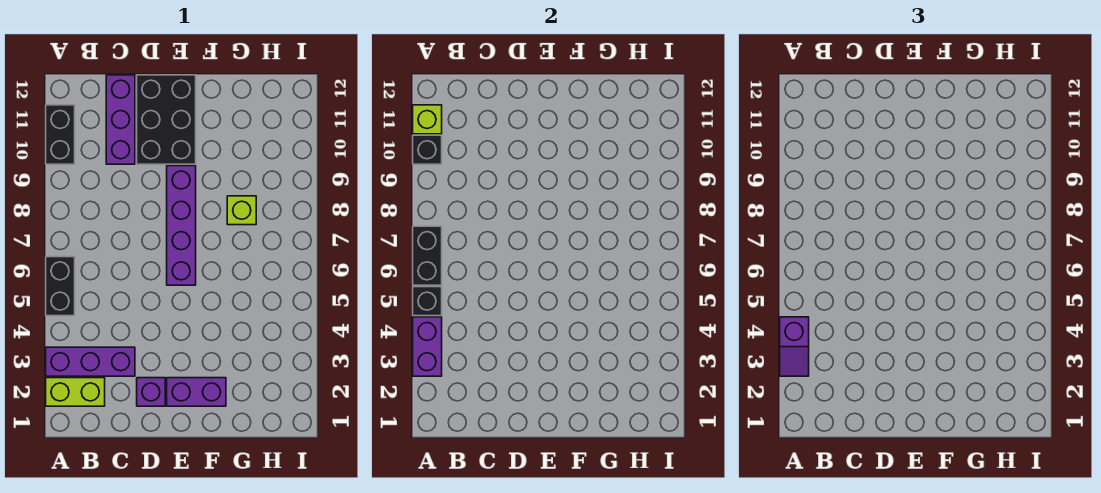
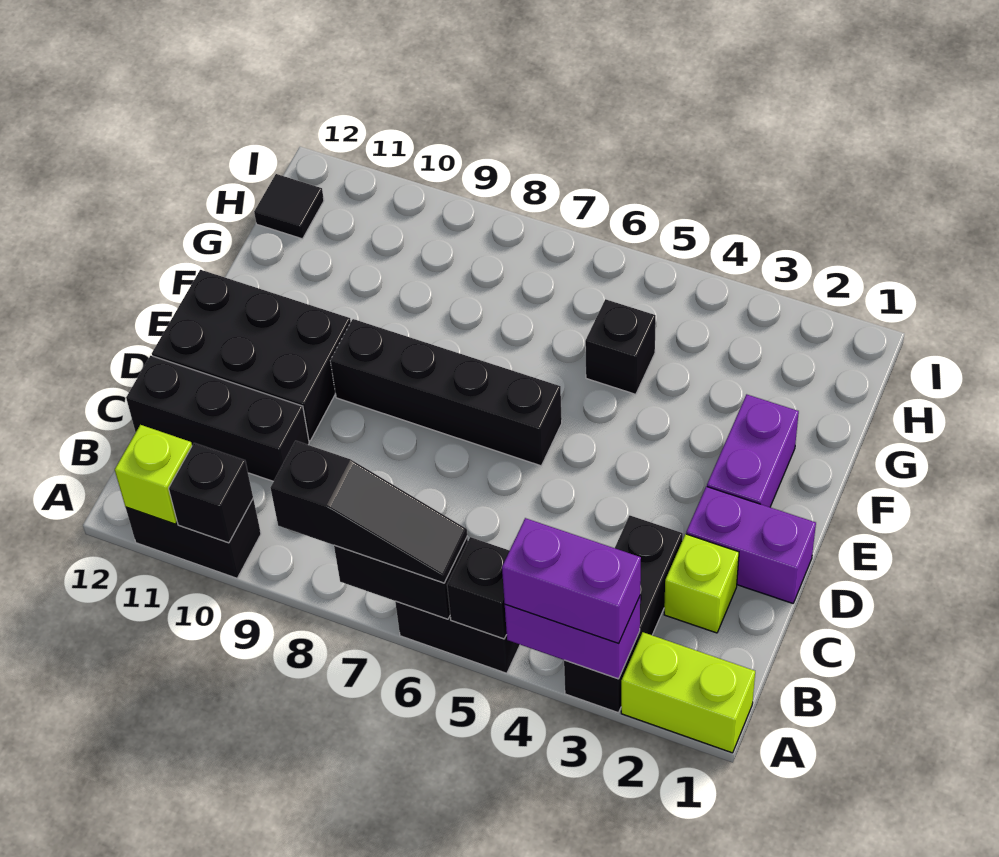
lime brick A2:B2 level 1 -> lime brick A1:A2 level 1
purple brick A3:C3 level 1 -> black brick A3:C3 level 1
purple slope A3:A4 level 3 top 4 -> purple brick A3:A4 level 3
none -> black slope A6:A8 level 3 top 8
purple brick C10:C12 level 1 -> black brick C10:C12 level 1
purple brick D2 level 1 -> purple brick D1:D2 level 1
purple brick E6:E9 level 1 -> black brick E6:E9 level 1
none -> black brick G5 level 1
lime brick G8 level 1 -> lime brick C2 level 1
none -> black tile H12 level 1

